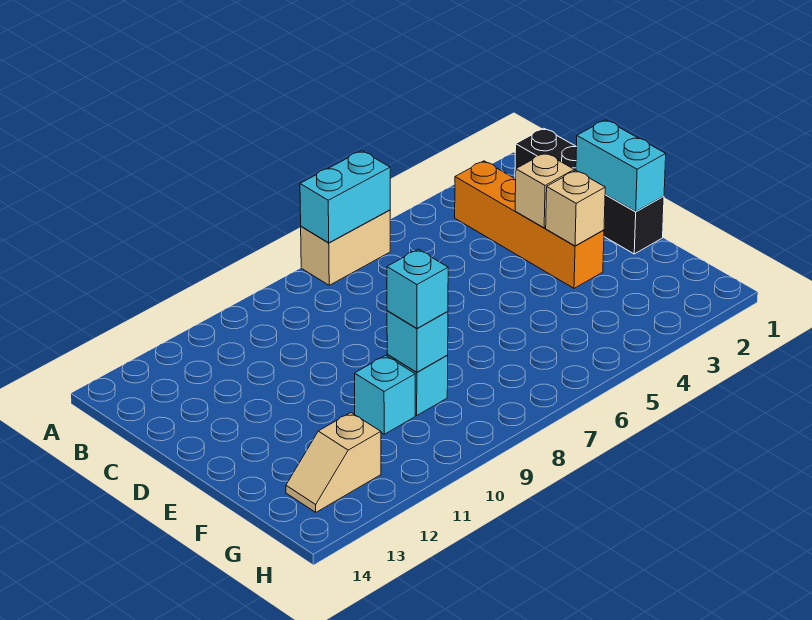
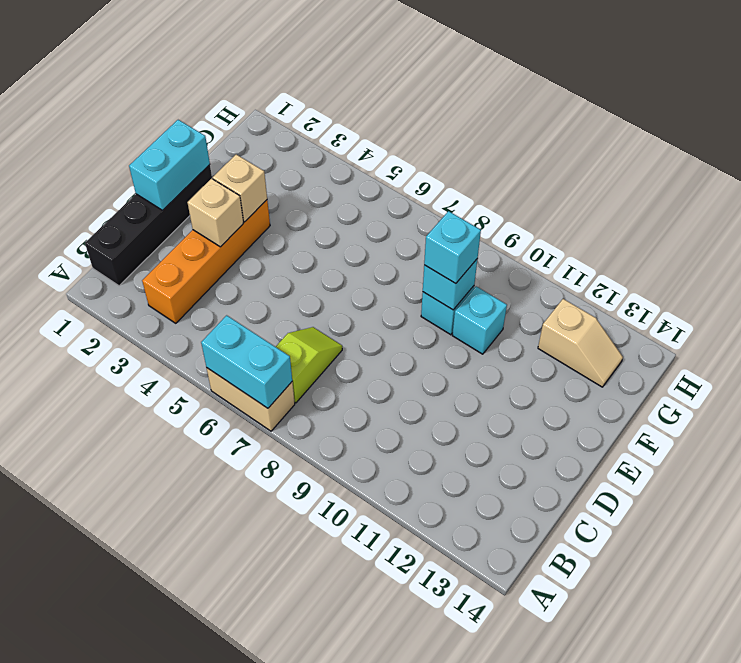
none -> lime slope B7:C7 level 1 top B

